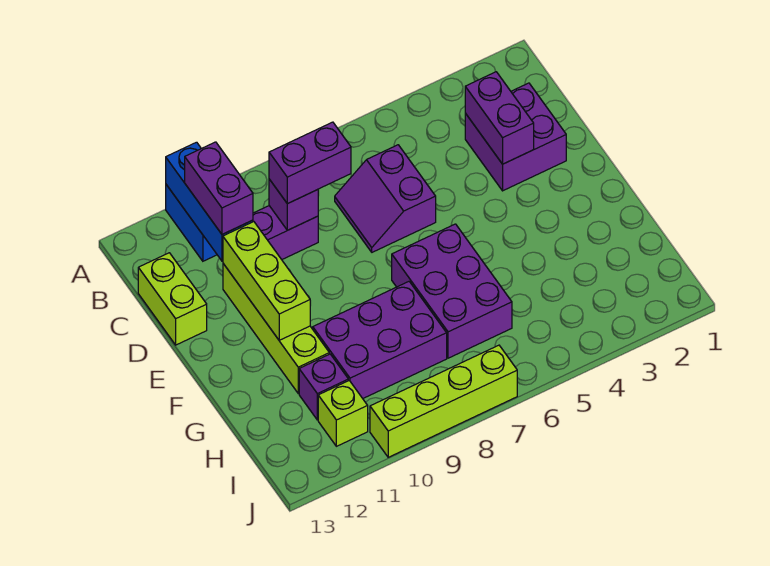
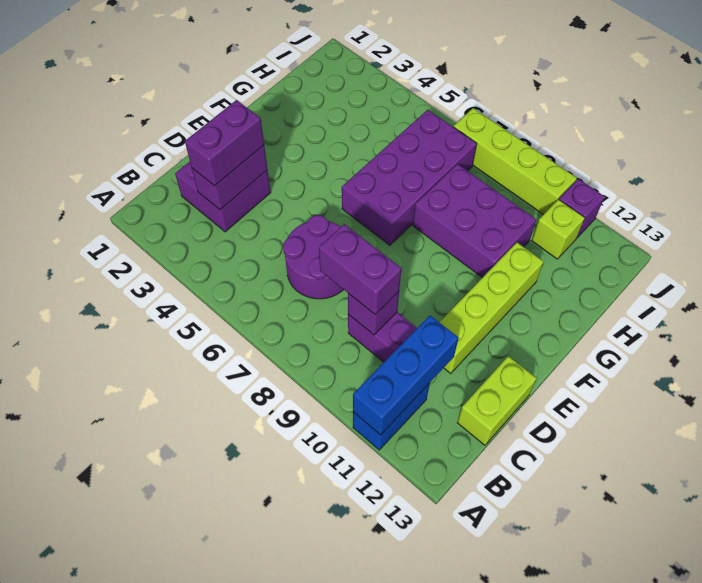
purple brick B11:C11 level 3 -> purple brick C3:D3 level 3
purple slope C6:D7 level 1 top 6 -> purple round brick C6:D7 level 1
lime brick D11:F11 level 2 -> none
purple brick F6:H7 level 1 -> purple brick F6:I7 level 1
purple brick H11 level 1 -> purple brick J11 level 1

